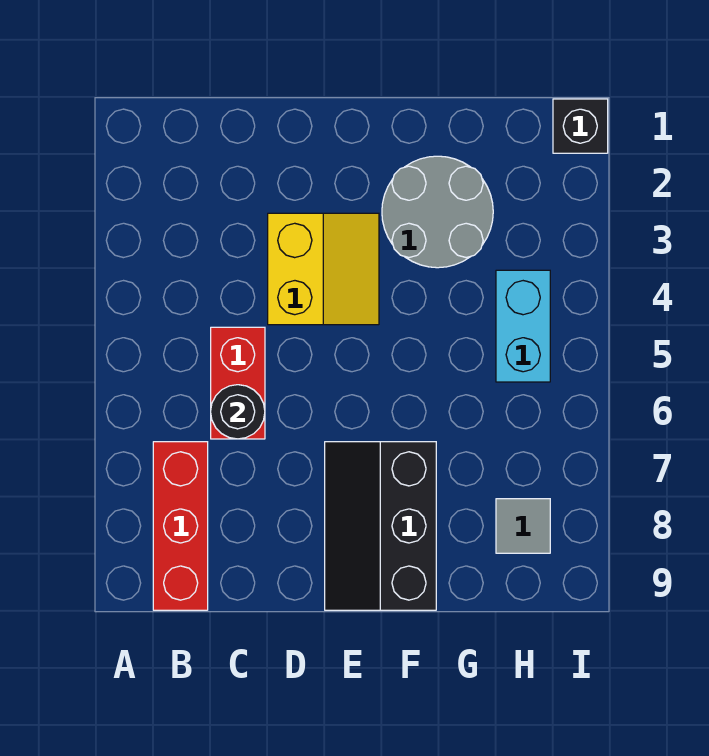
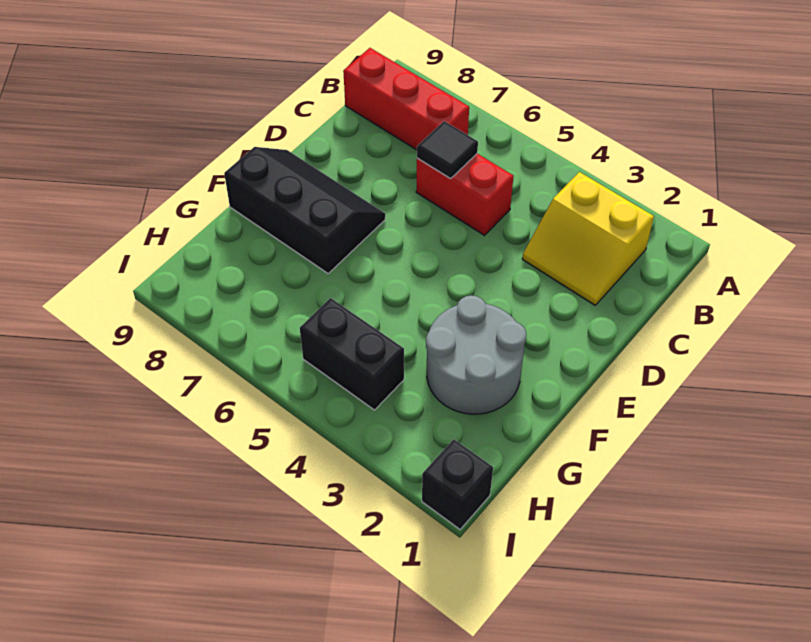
black round brick C6 level 2 -> black tile C6 level 2
yellow slope D3:E4 level 1 top D -> yellow slope B2:C3 level 1 top B
cyan brick H4:H5 level 1 -> black brick H4:H5 level 1
grey tile H8 level 1 -> none

